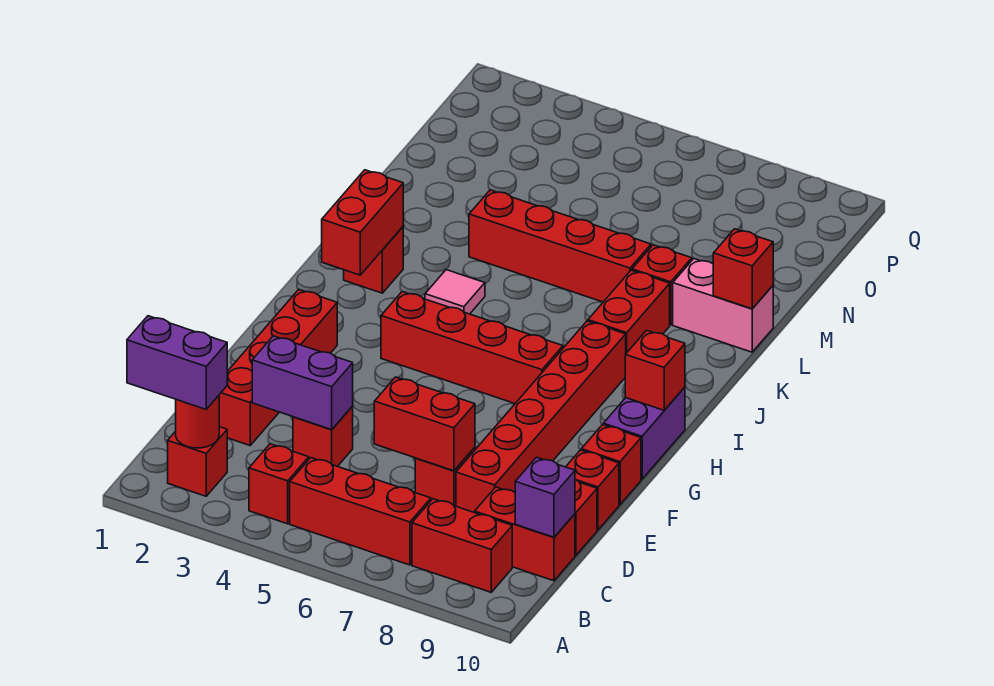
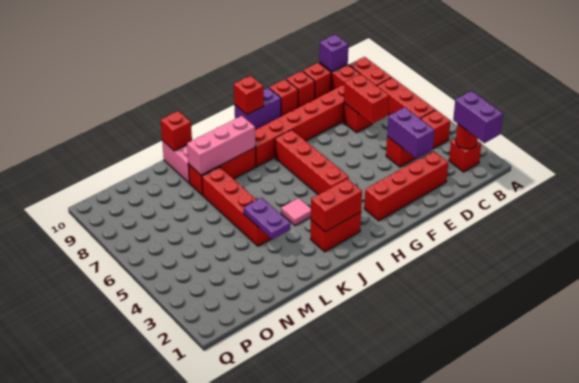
red brick J2 level 1 -> red brick I2:J2 level 1
none -> pink brick J8:L8 level 2
none -> purple plate L3:L4 level 2

